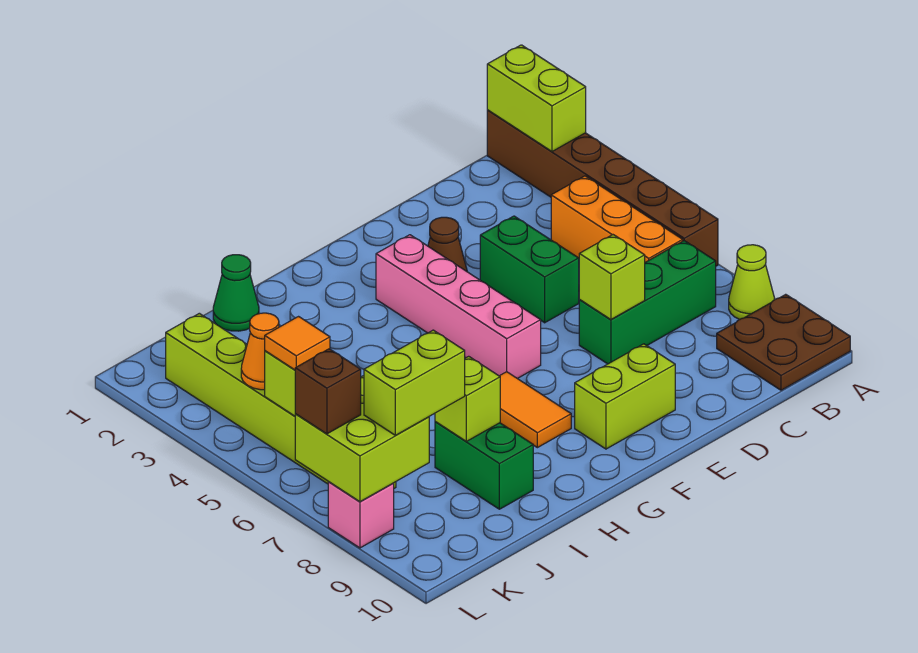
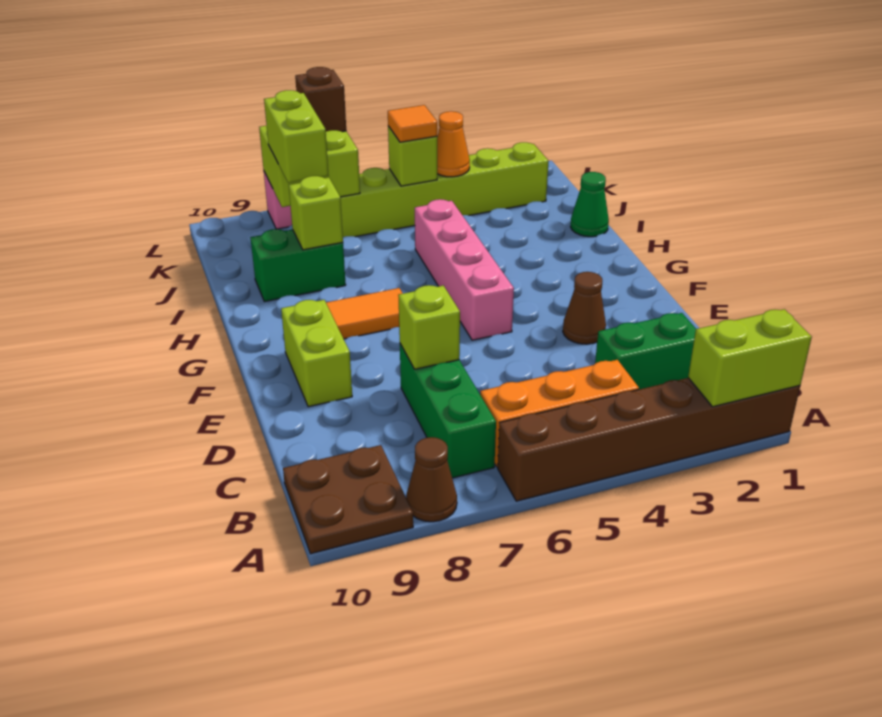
lime cone A8 level 1 -> brown cone A8 level 1
green brick D4:D5 level 1 -> green brick C2:C3 level 1
pink brick F3:F6 level 1 -> pink brick F5:I5 level 1

